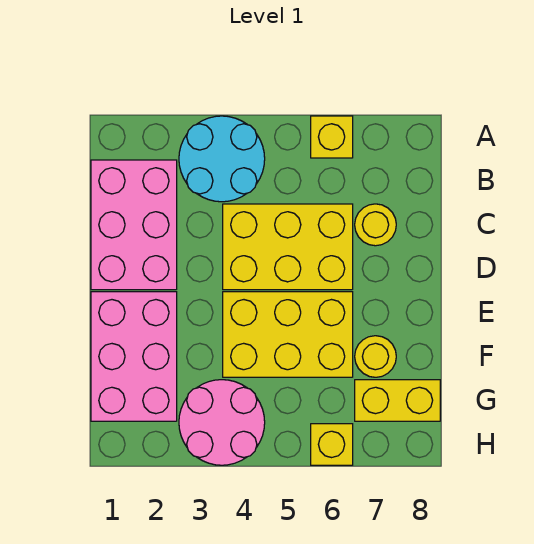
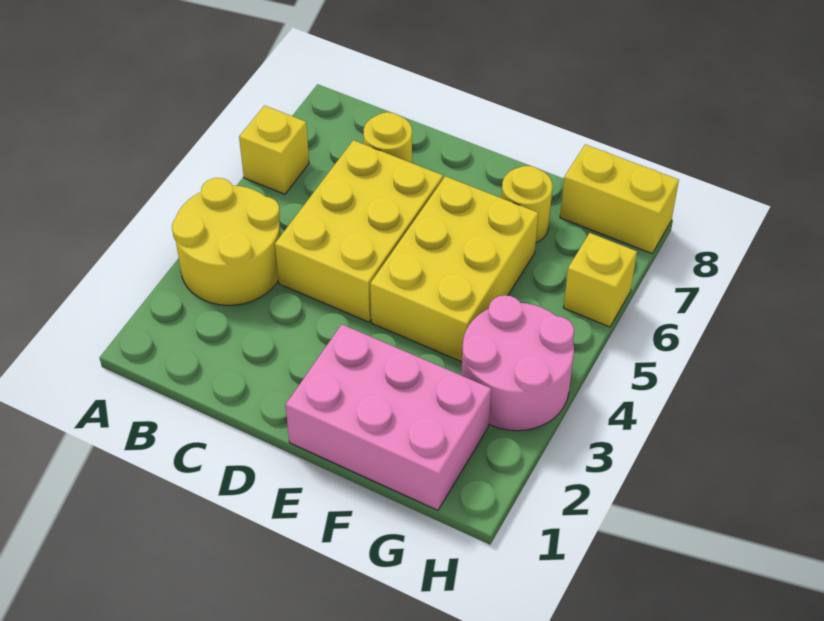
cyan round brick A3:B4 level 1 -> yellow round brick A3:B4 level 1
pink brick B1:D2 level 1 -> none
yellow brick G7:G8 level 1 -> yellow brick G8:H8 level 1

